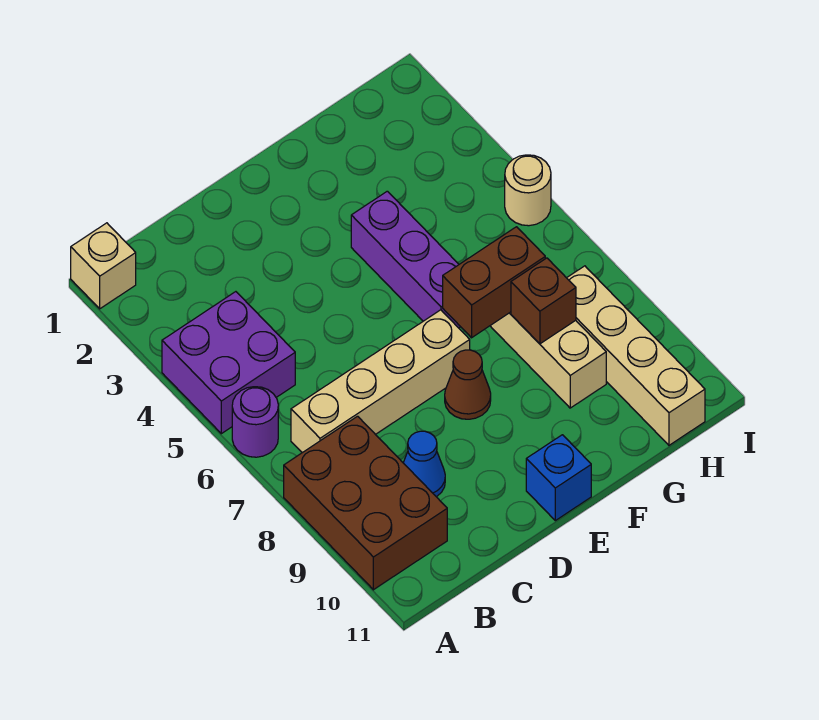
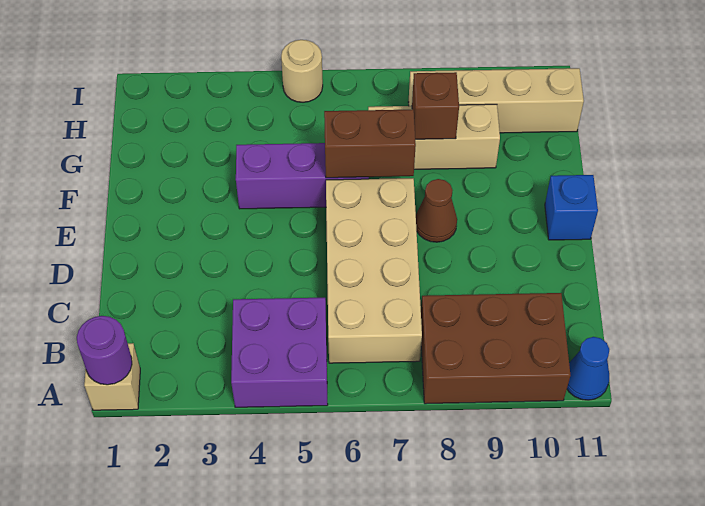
purple round brick A6 level 1 -> purple round brick A1 level 2
tan brick B7:E7 level 1 -> tan brick B6:E7 level 1
blue cone C9 level 1 -> blue cone A11 level 1
brown brick F7:G7 level 2 -> brown brick F6:F7 level 2

